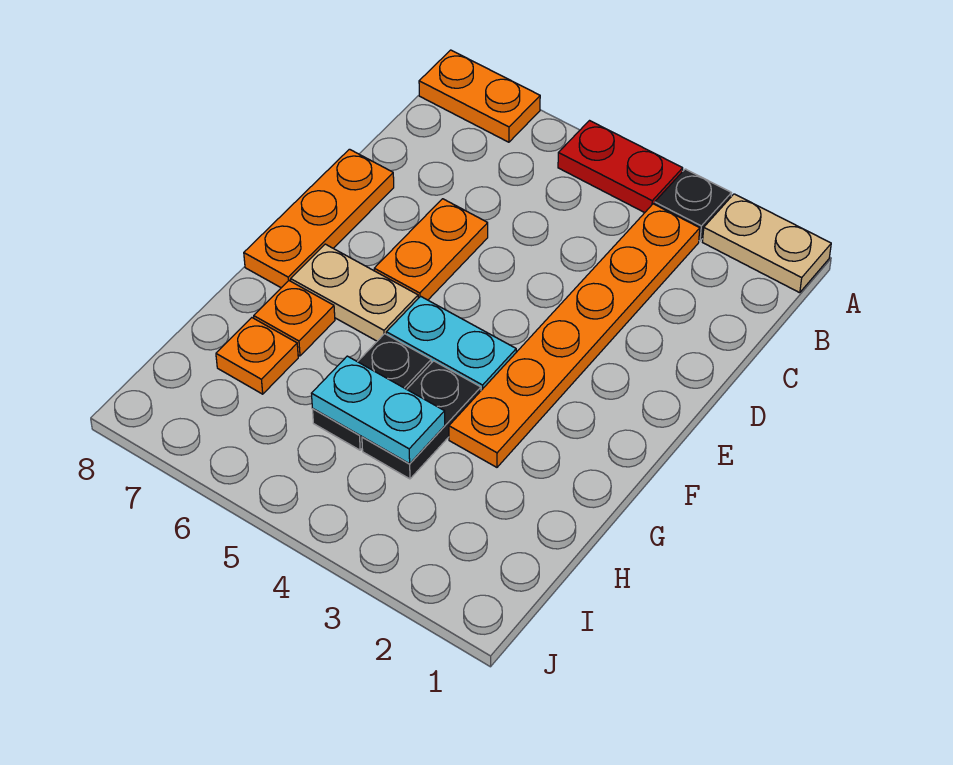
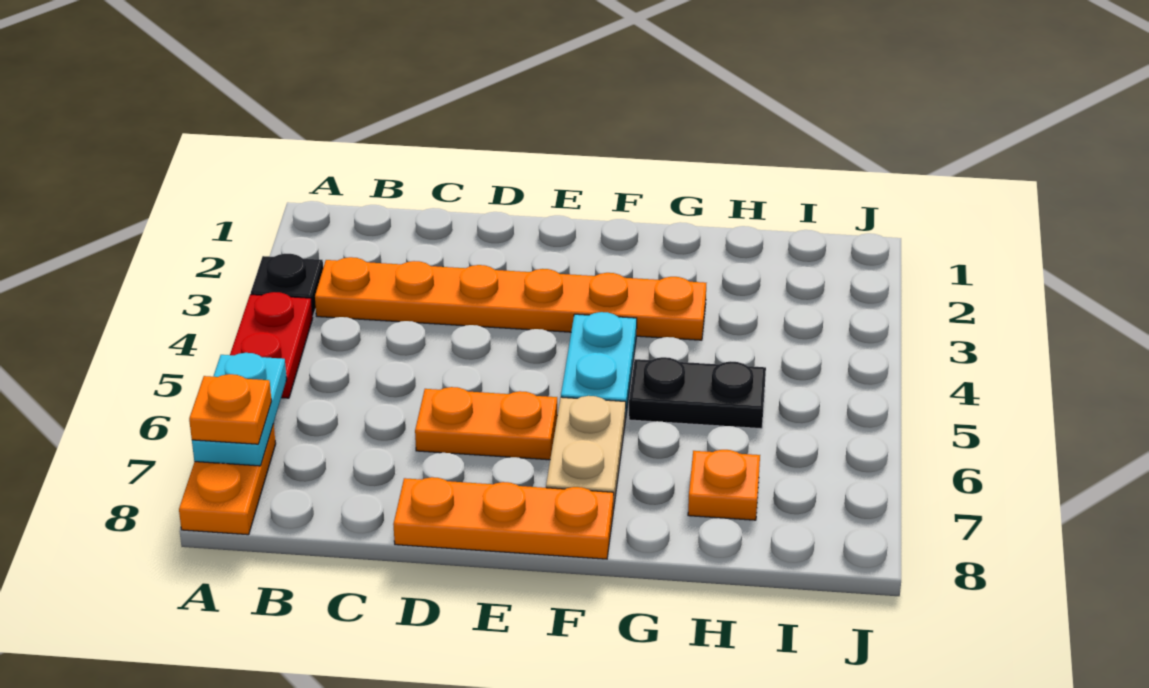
tan plate A1:A2 level 1 -> none
black plate G4:H4 level 1 -> none
orange plate G7 level 1 -> orange plate A7 level 3
cyan plate H4:H5 level 2 -> cyan plate A6:A7 level 2

